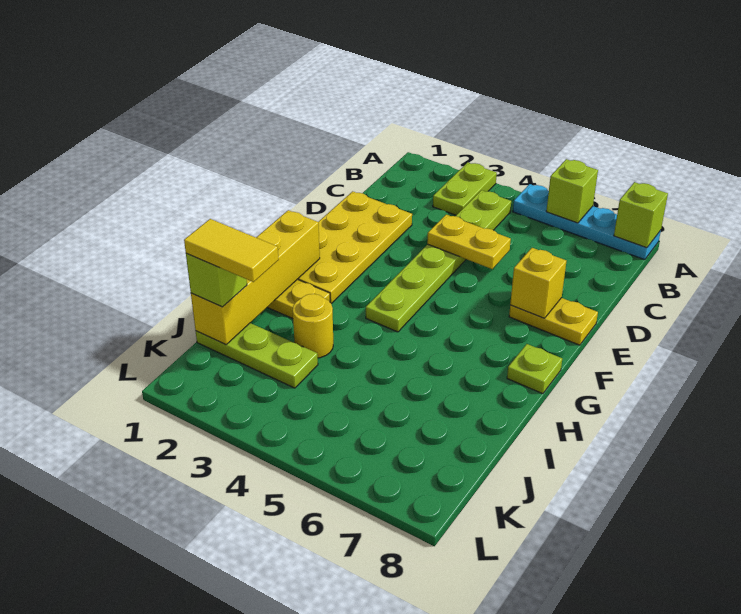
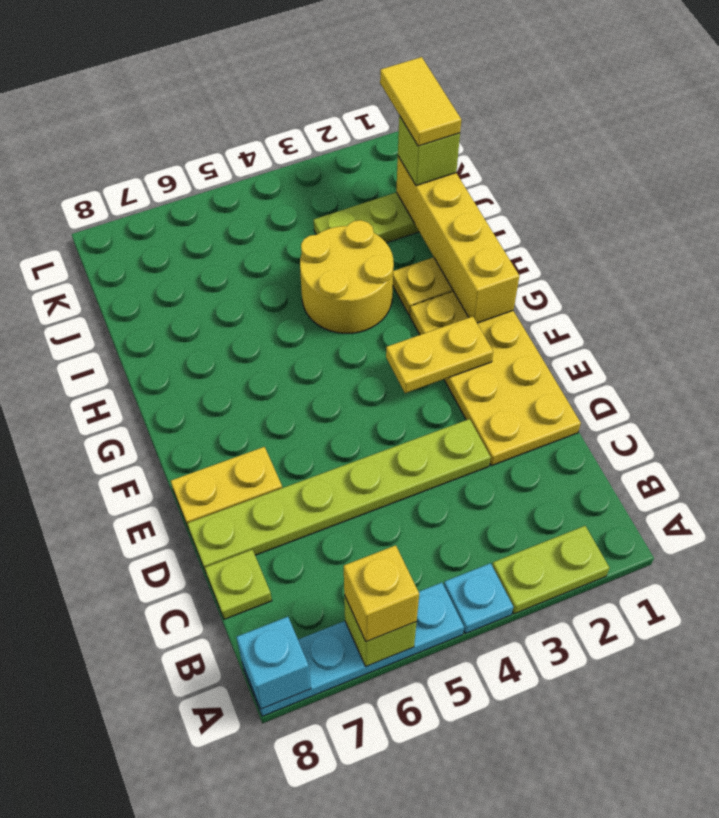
lime plate A3:B3 level 1 -> lime plate A2:A3 level 1
none -> cyan plate A4 level 1
lime brick A8 level 2 -> cyan brick A8 level 2
lime plate B4:G4 level 1 -> lime plate D3:D8 level 1
yellow plate D4:D5 level 2 -> yellow plate F2:F3 level 2
yellow brick E7 level 2 -> yellow brick A6 level 3
lime plate G8 level 1 -> lime plate C8 level 1
yellow round brick I3 level 1 -> yellow round brick H3:I4 level 1
yellow tile J1:J2 level 4 -> yellow tile J1:K1 level 4

